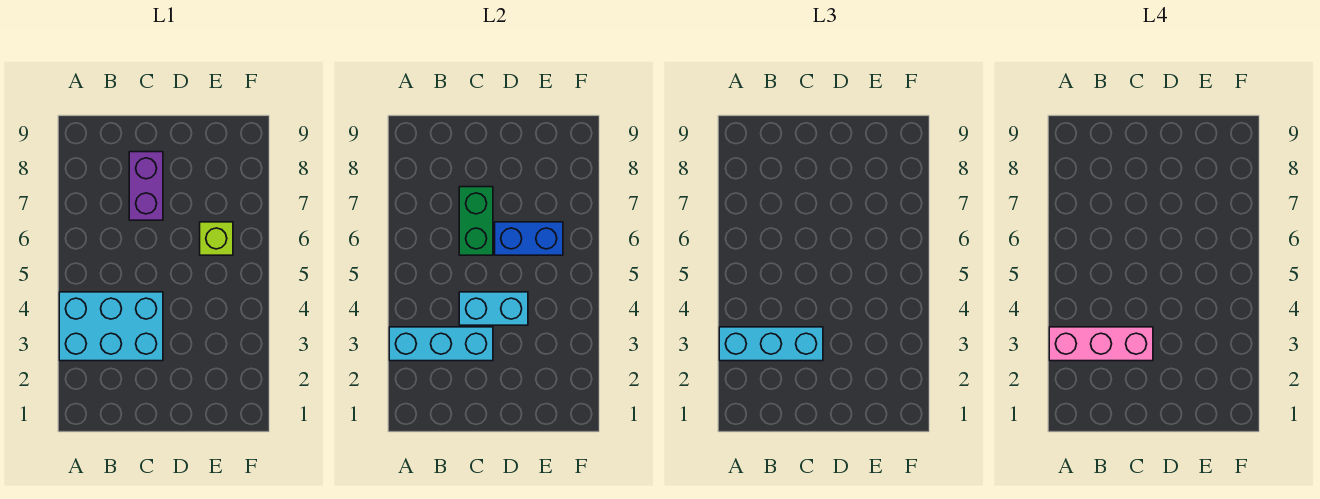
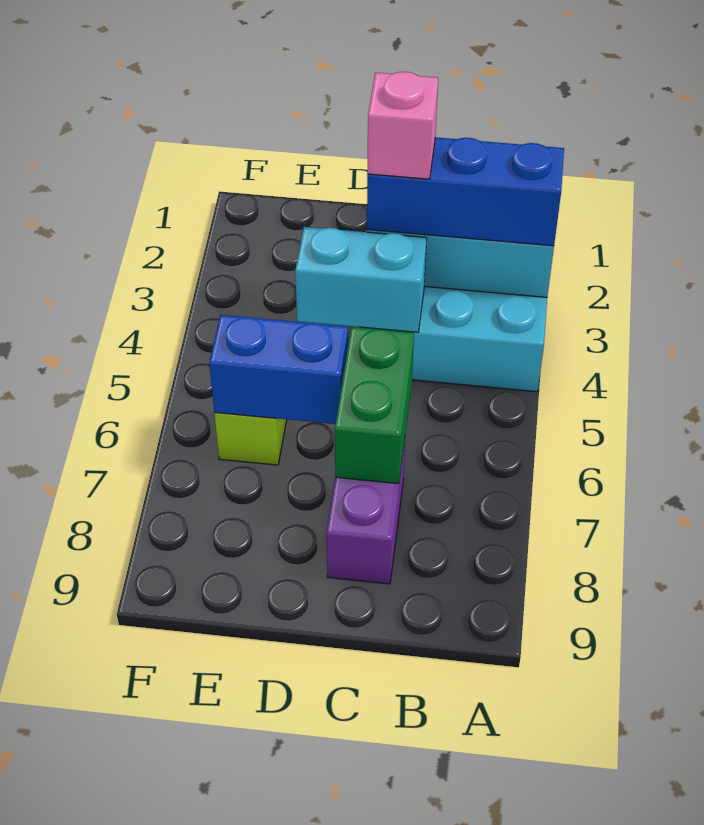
cyan brick A3:C3 level 3 -> blue brick A3:C3 level 3
pink brick A3:C3 level 4 -> pink brick C3 level 4

